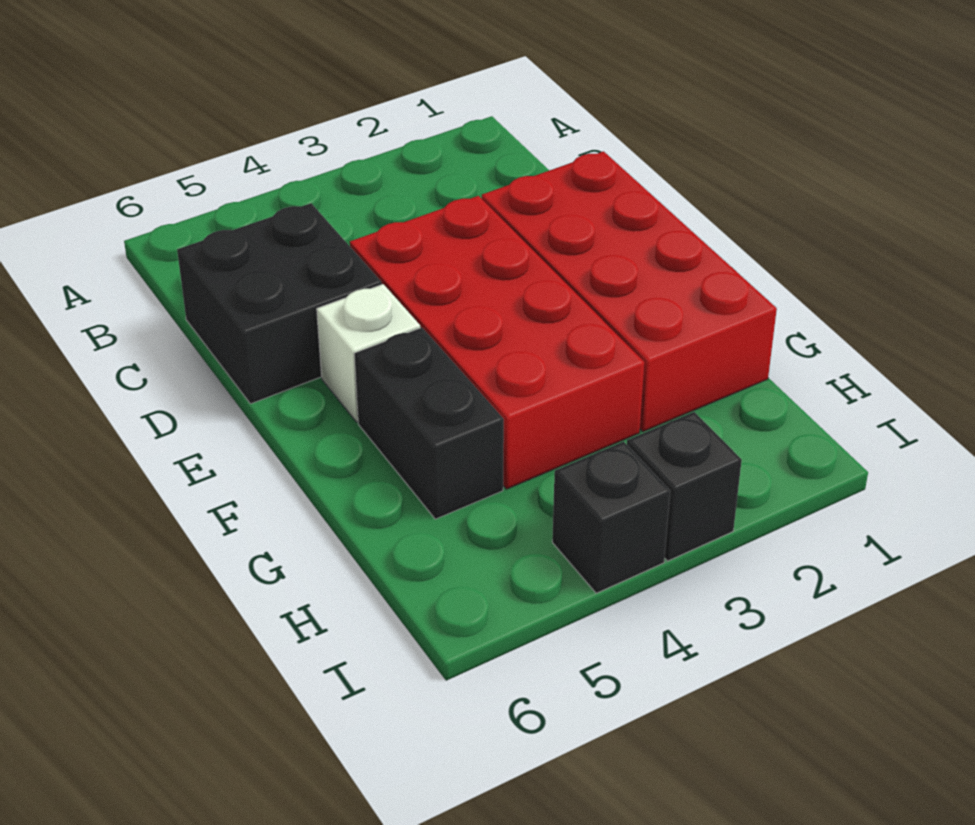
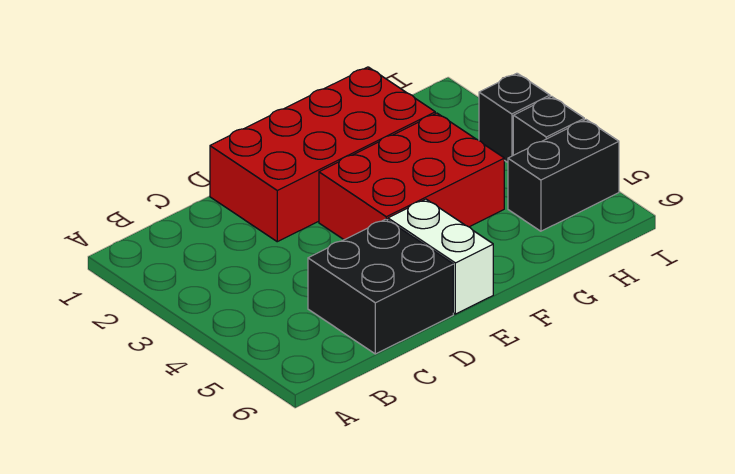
red brick D3:G4 level 1 -> red brick E3:G4 level 1
white brick E5 level 1 -> white brick E5:E6 level 1
black brick F5:G5 level 1 -> black brick H5:I5 level 1

